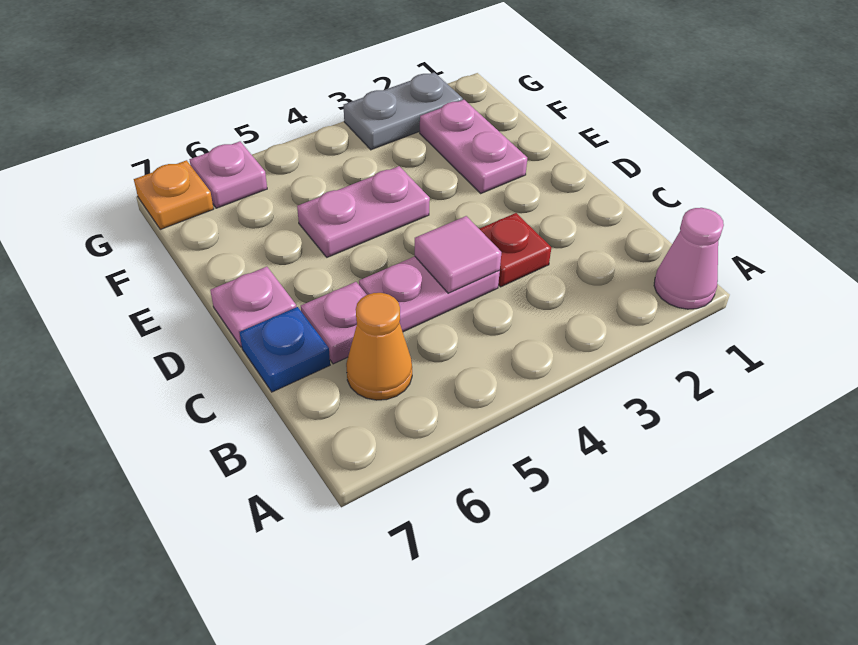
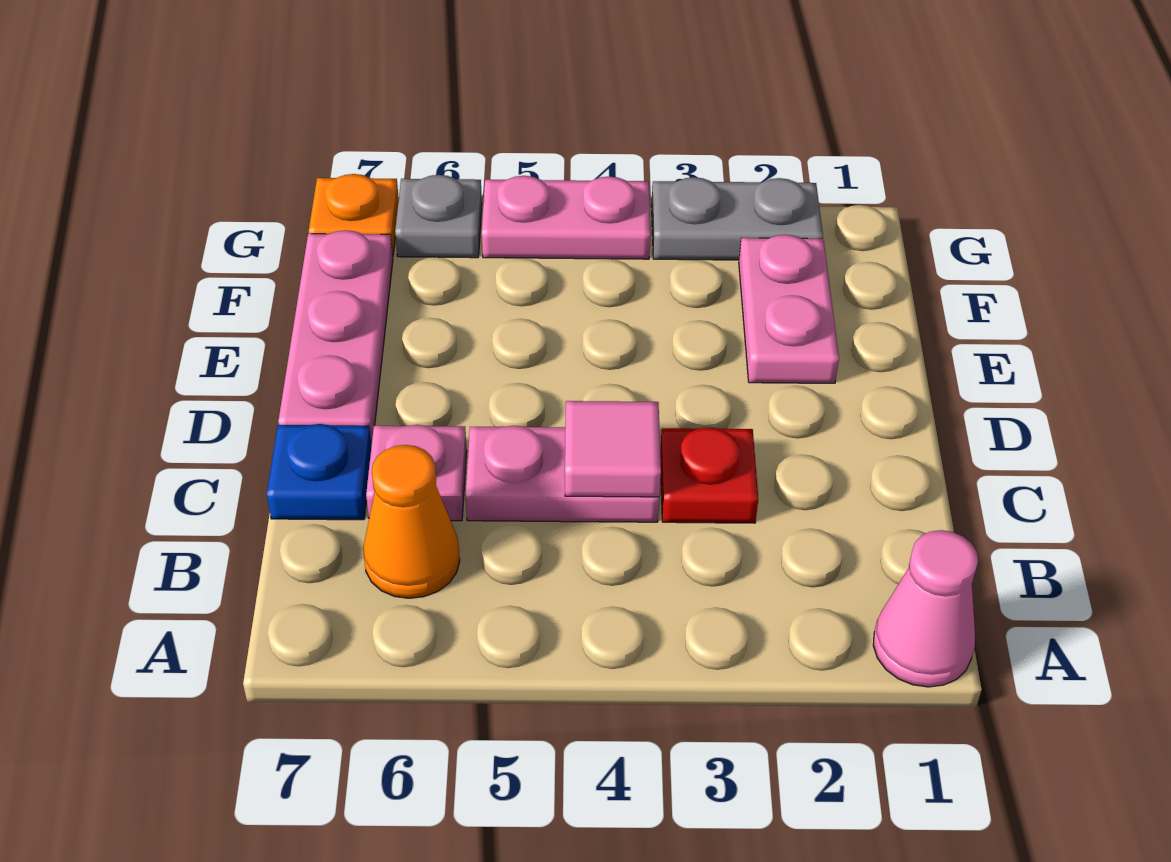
pink plate D7 level 1 -> pink plate D7:F7 level 1
pink plate E4:E5 level 1 -> pink plate G4:G5 level 1
pink plate G6 level 1 -> grey plate G6 level 1

